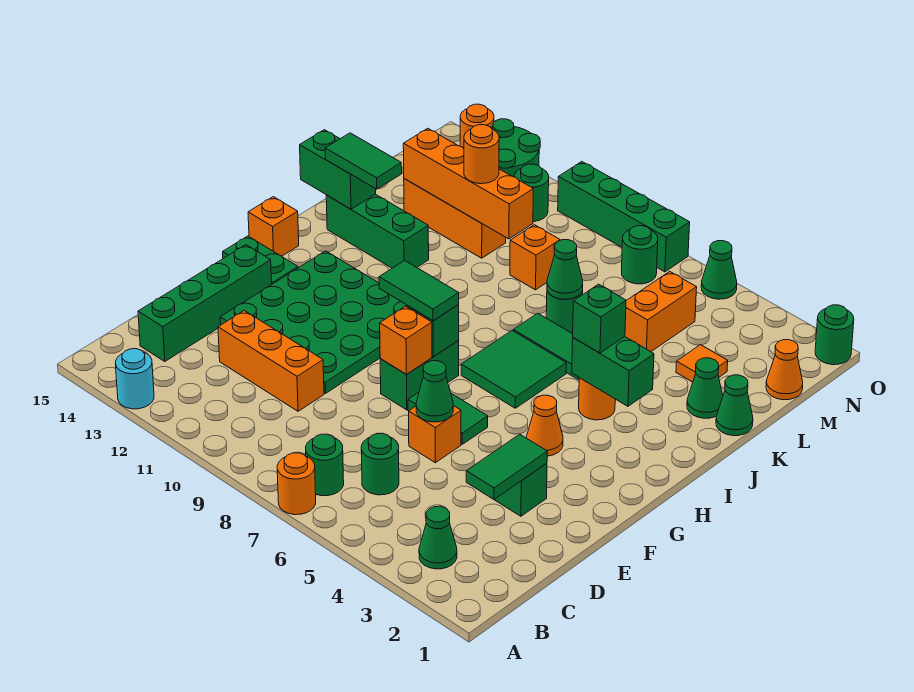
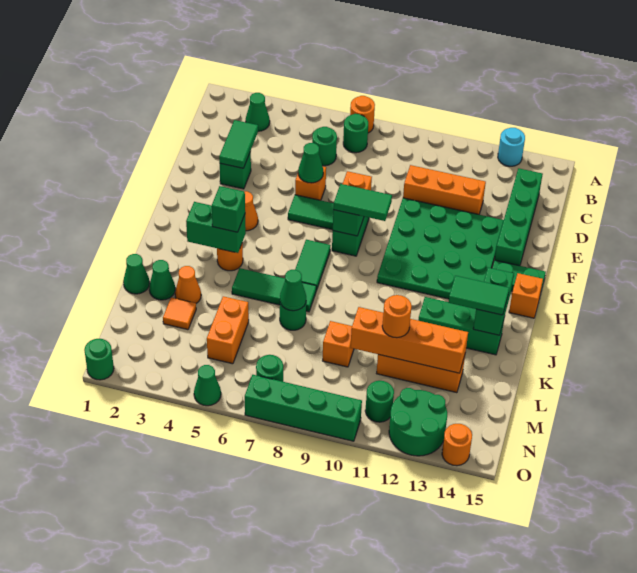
green tile H6:I7 level 1 -> green tile H7:I7 level 1
green brick J14:J15 level 2 -> green brick I14:J14 level 2
orange cone M1 level 1 -> orange cone K3 level 1

